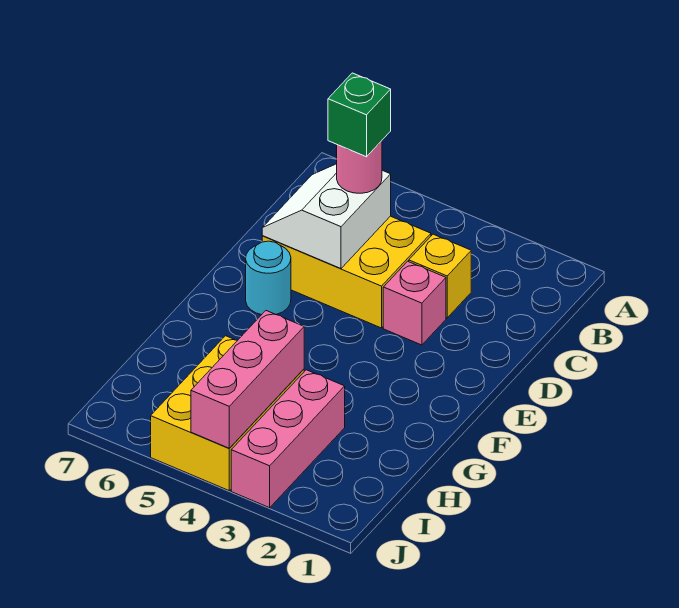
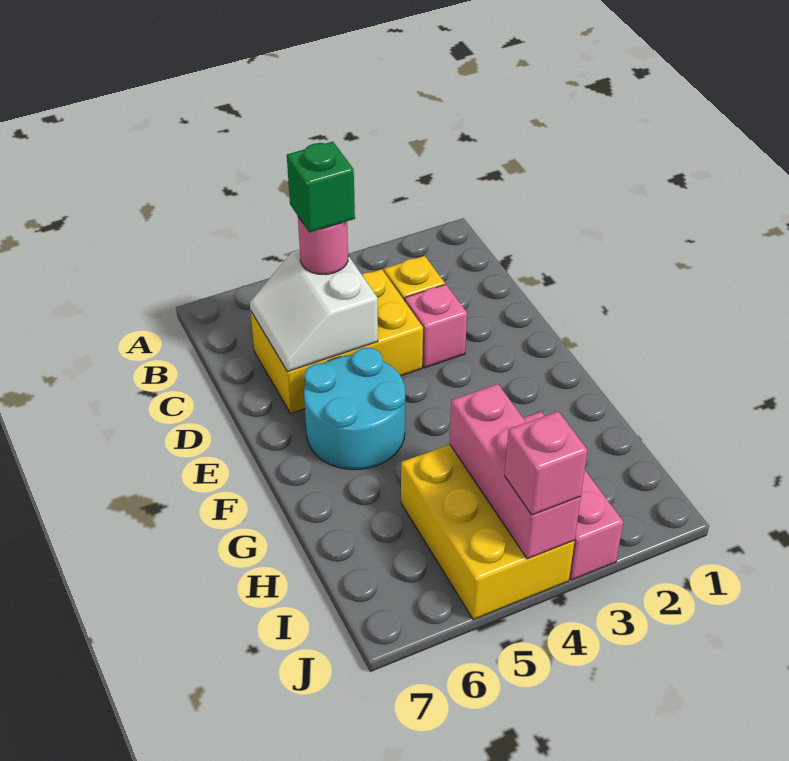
cyan round brick E6 level 1 -> cyan round brick E5:F6 level 1
none -> pink brick J4 level 3

